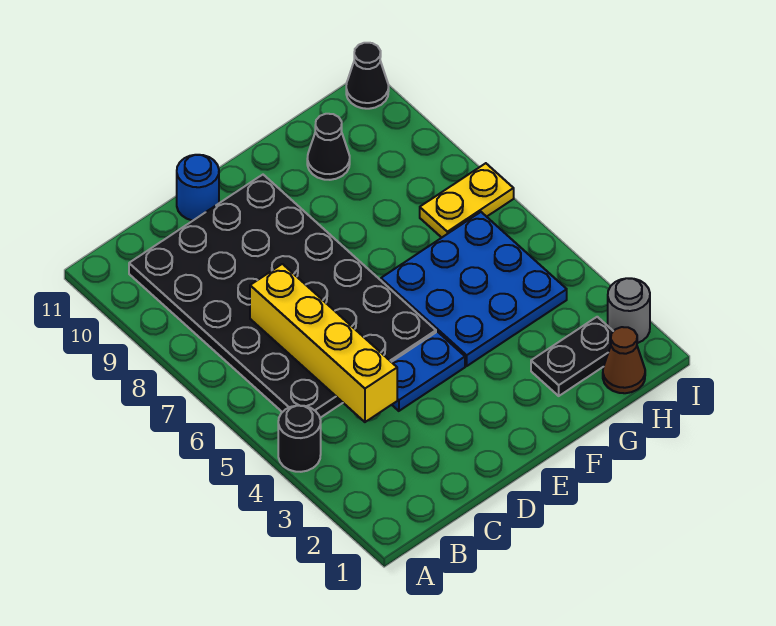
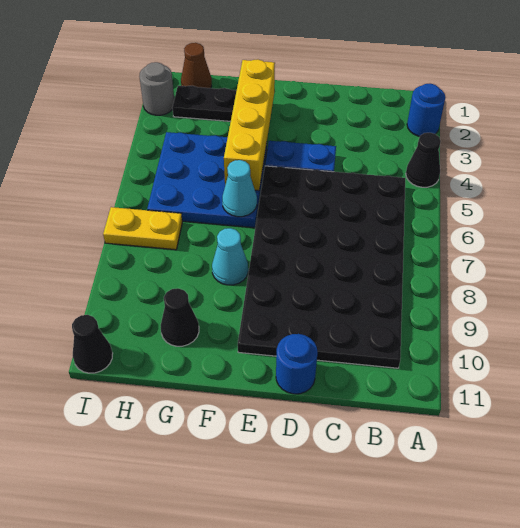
none -> blue round brick A2 level 1
black round brick A4 level 1 -> black cone A4 level 1
yellow brick C4:C7 level 2 -> yellow brick F2:F5 level 2
none -> cyan cone F6 level 2
none -> cyan cone F8 level 1

